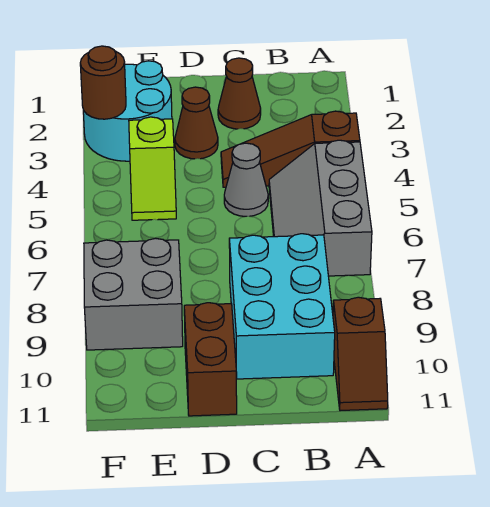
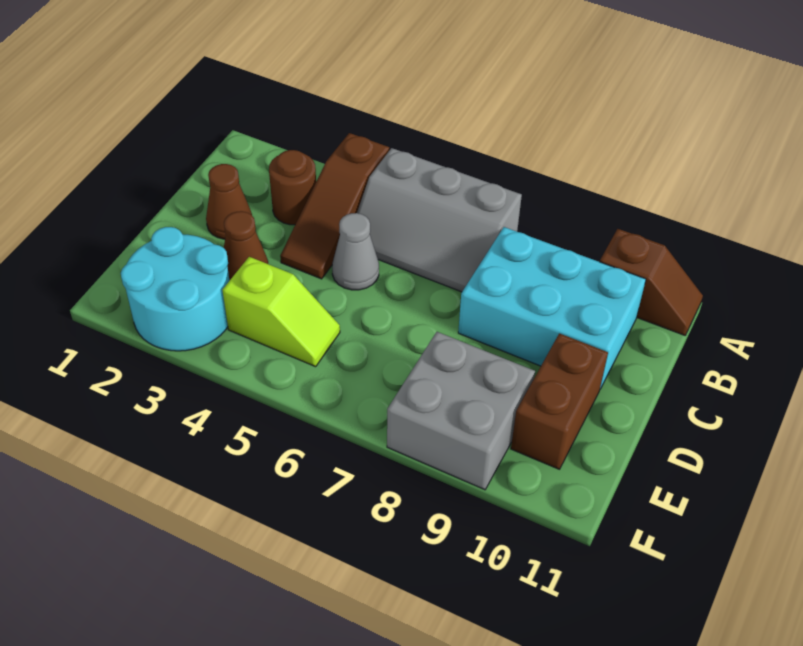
brown brick D10:D11 level 1 -> brown brick D10:E10 level 1
brown round brick F3 level 2 -> brown round brick B3 level 1

